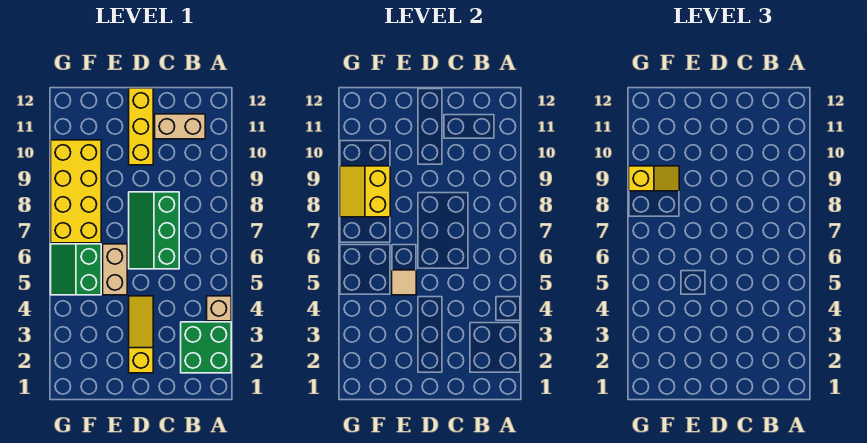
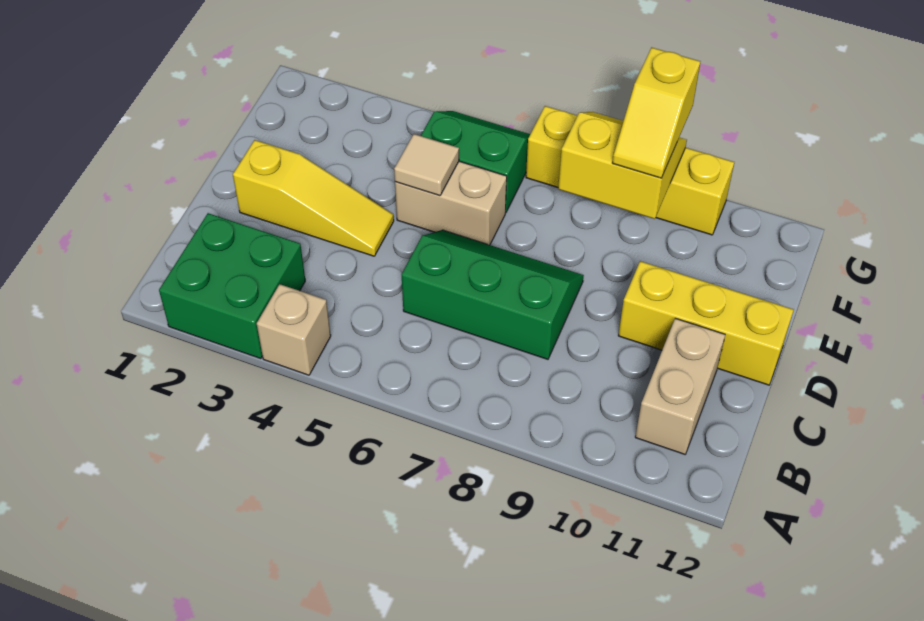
yellow brick F7:G10 level 1 -> yellow brick G7:G10 level 1

